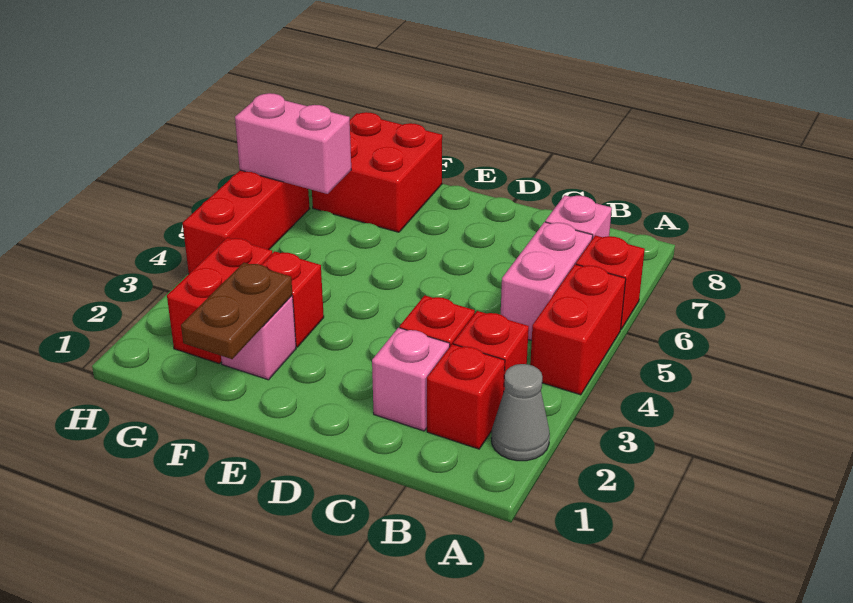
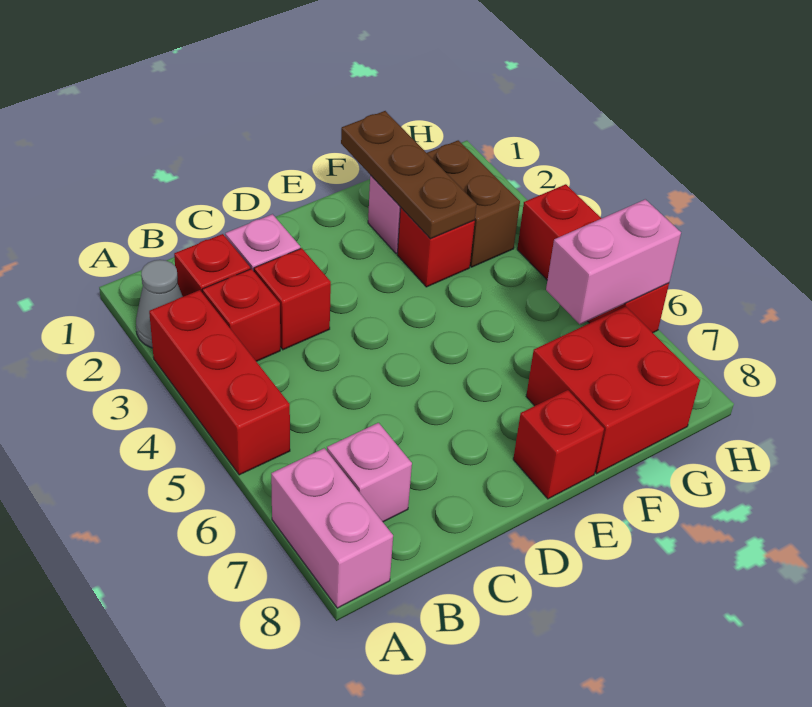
red brick A4:A5 level 1 -> red brick A3:A5 level 1
red brick A6 level 1 -> red brick E8 level 1
pink brick B5:B6 level 1 -> pink brick A7:A8 level 1
brown plate F1:F2 level 2 -> brown plate F1:F3 level 2
red brick G2:G3 level 1 -> brown brick G2:G3 level 1

